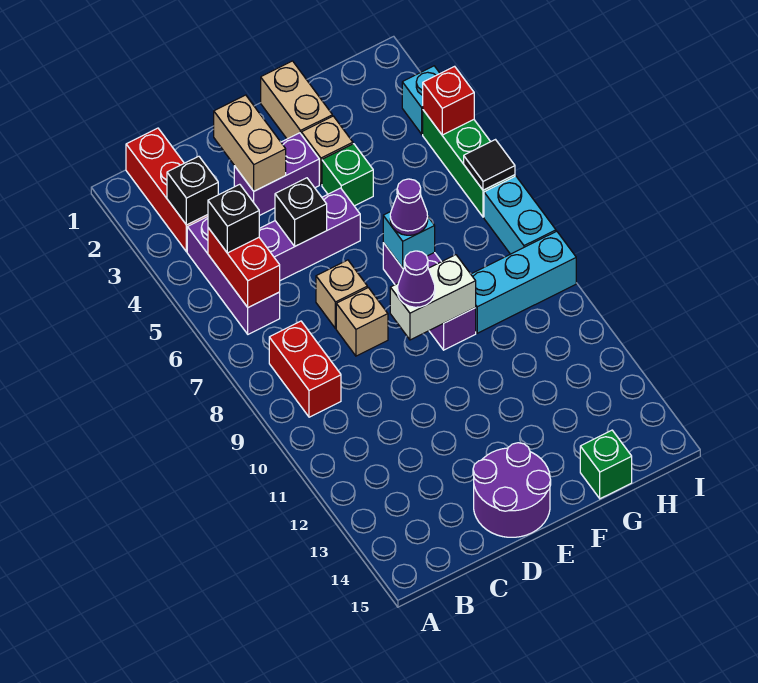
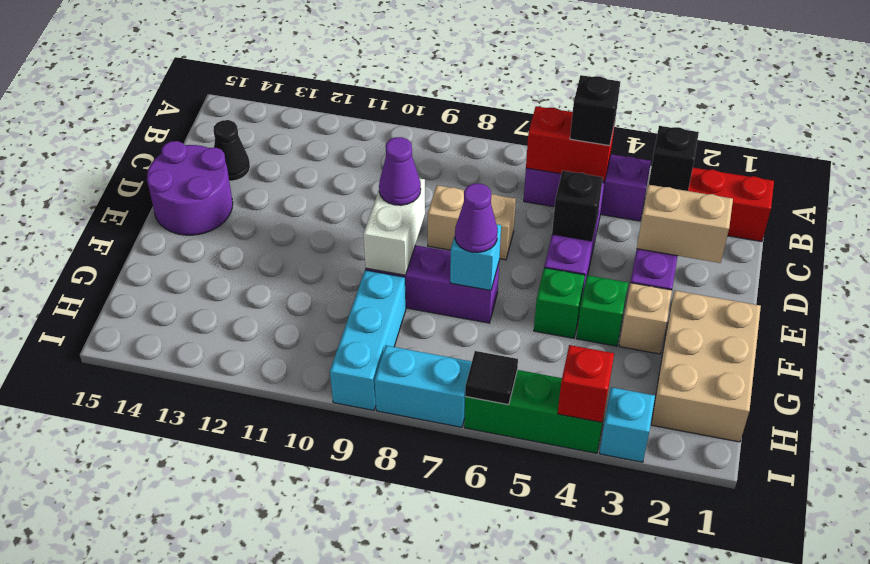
red brick B8:B9 level 1 -> none
none -> black cone C14 level 1
tan brick F1:F2 level 1 -> tan brick F1:H2 level 1
green brick G15 level 1 -> green brick F5 level 1

